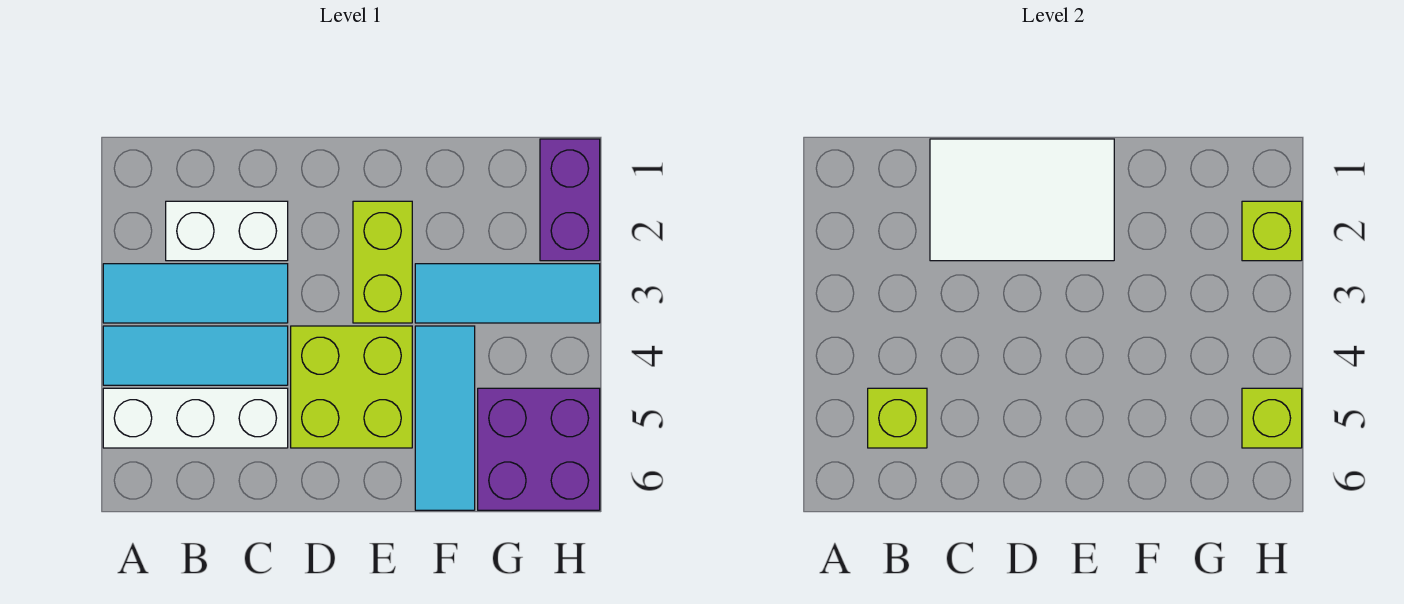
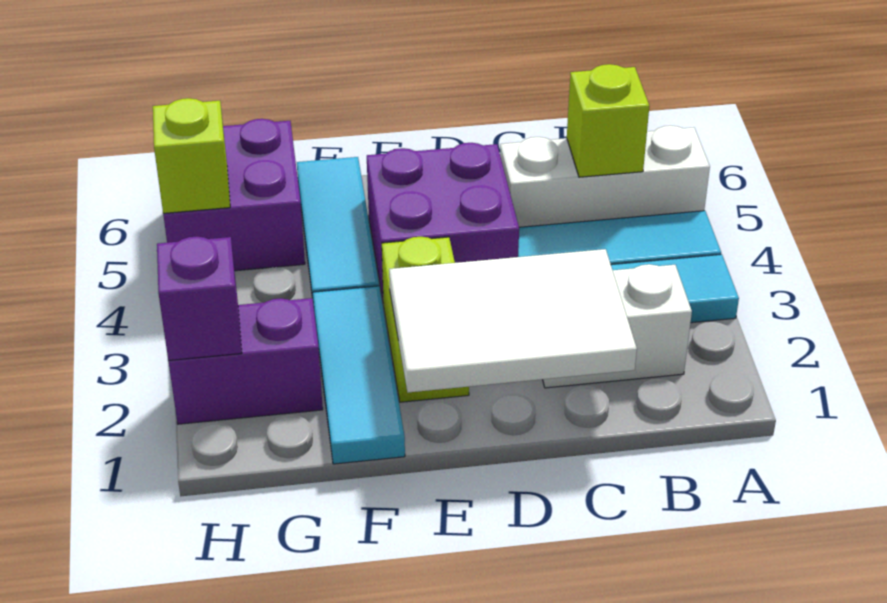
lime brick D4:E5 level 1 -> purple brick D4:E5 level 1
cyan tile F3:H3 level 1 -> cyan tile F1:F3 level 1
purple brick H1:H2 level 1 -> purple brick G2:H2 level 1
lime brick H2 level 2 -> purple brick H2 level 2

